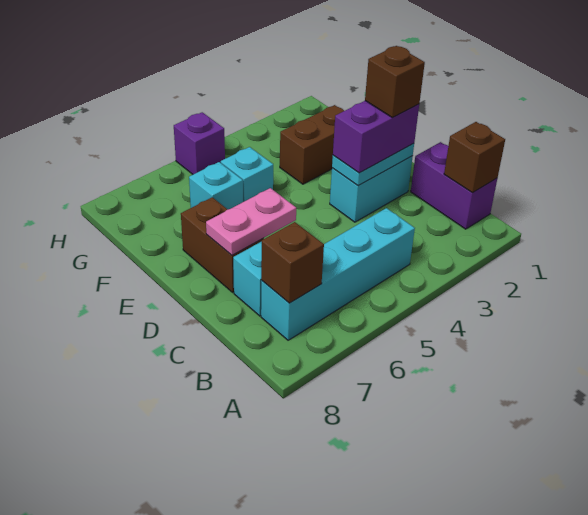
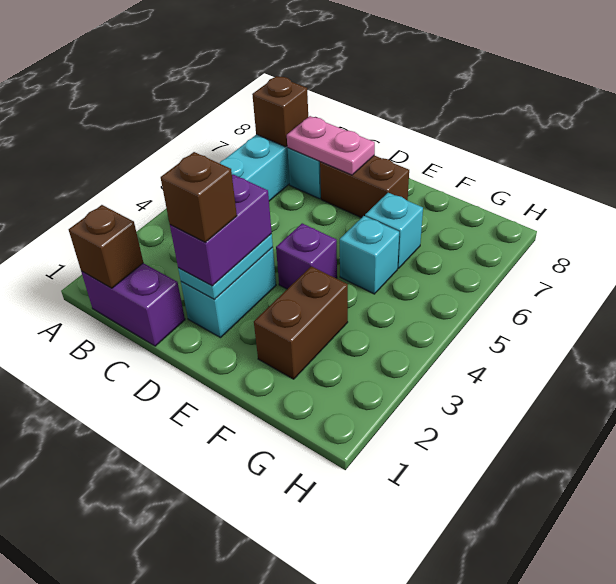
pink plate D6:D7 level 2 -> pink plate C7:D7 level 2
purple brick H5 level 1 -> purple brick E4 level 1

